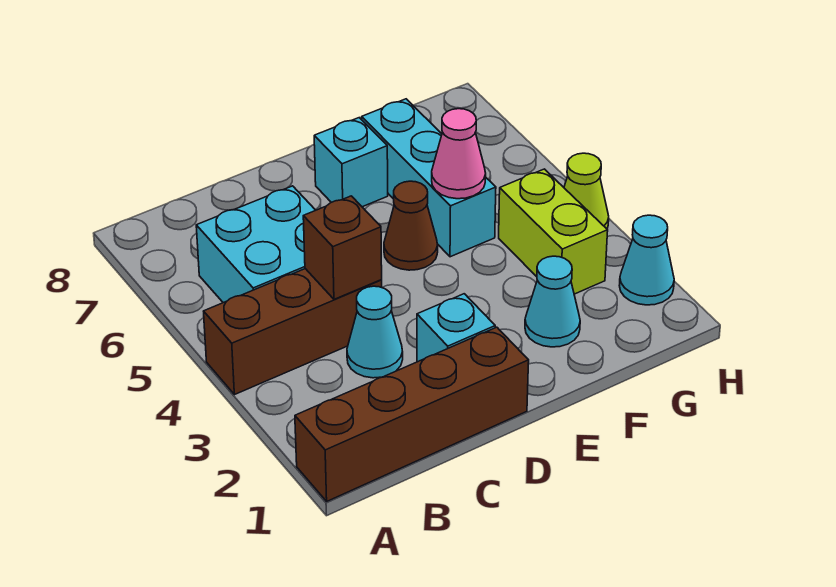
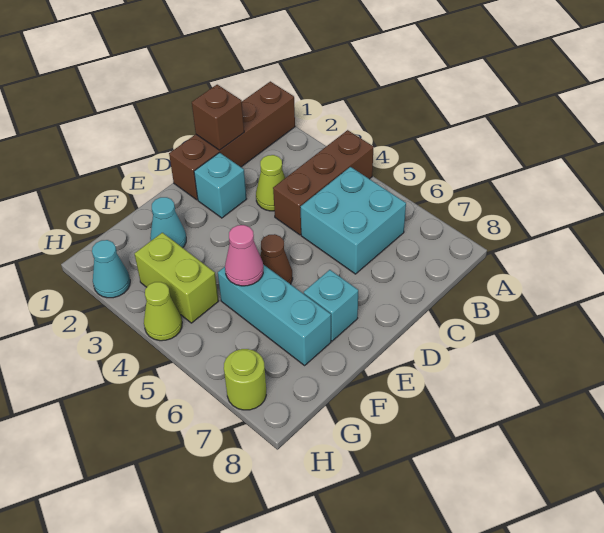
cyan cone C3 level 1 -> lime cone C3 level 1
brown brick C4 level 2 -> brown brick C1 level 2
none -> lime round brick H7 level 1

